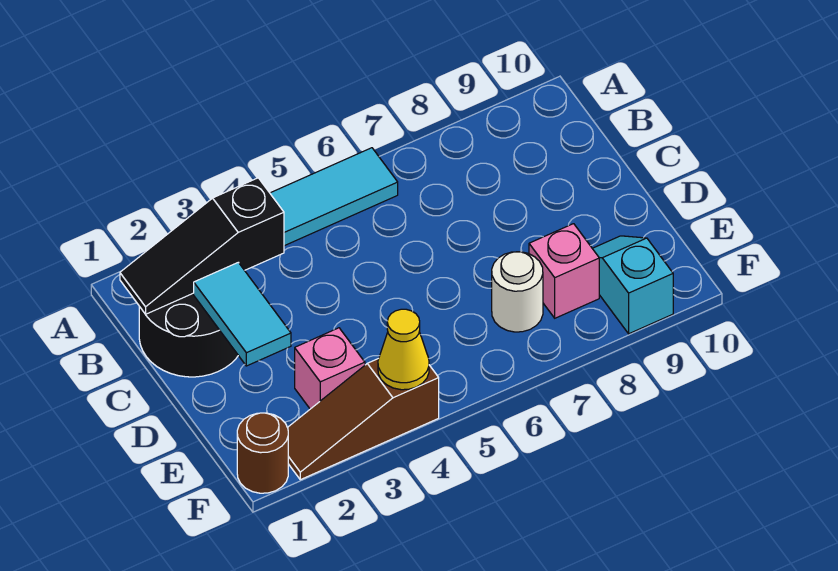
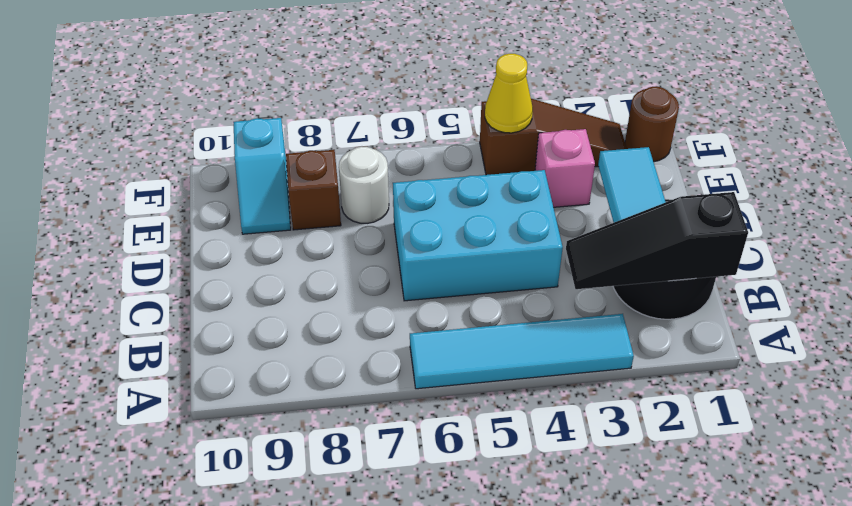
black slope B1:B3 level 2 top 3 -> black slope B1:B3 level 2 top 1
none -> cyan brick C4:D6 level 1
pink brick E8 level 1 -> brown brick E8 level 1

